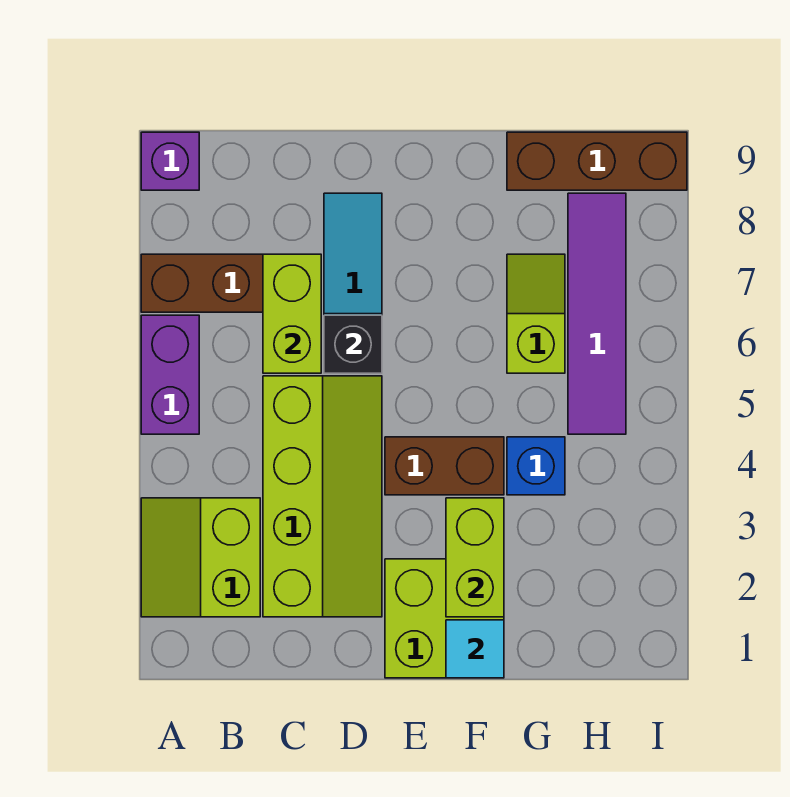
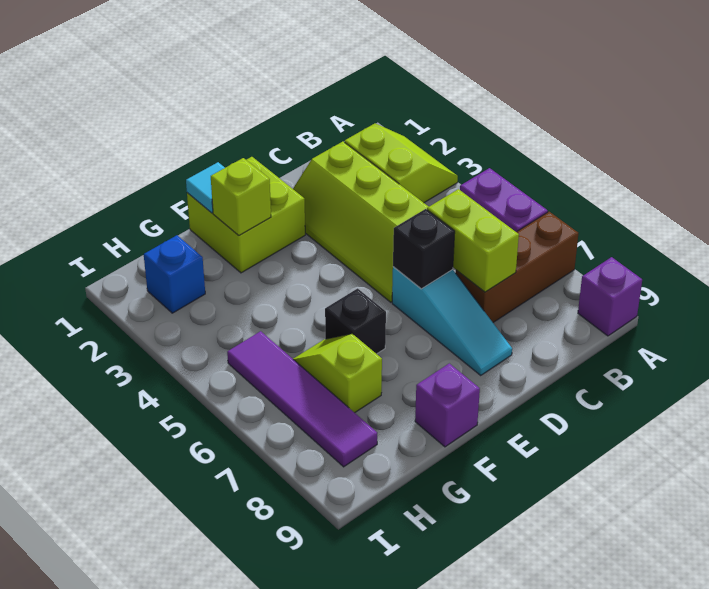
brown brick E4:F4 level 1 -> none
lime brick F2:F3 level 2 -> lime brick F2 level 2
none -> black brick F6 level 1
none -> purple brick F9 level 1
blue brick G4 level 1 -> blue brick H2 level 1
lime slope G6:G7 level 1 top 6 -> lime slope G6:G7 level 1 top 7
brown brick G9:I9 level 1 -> none

